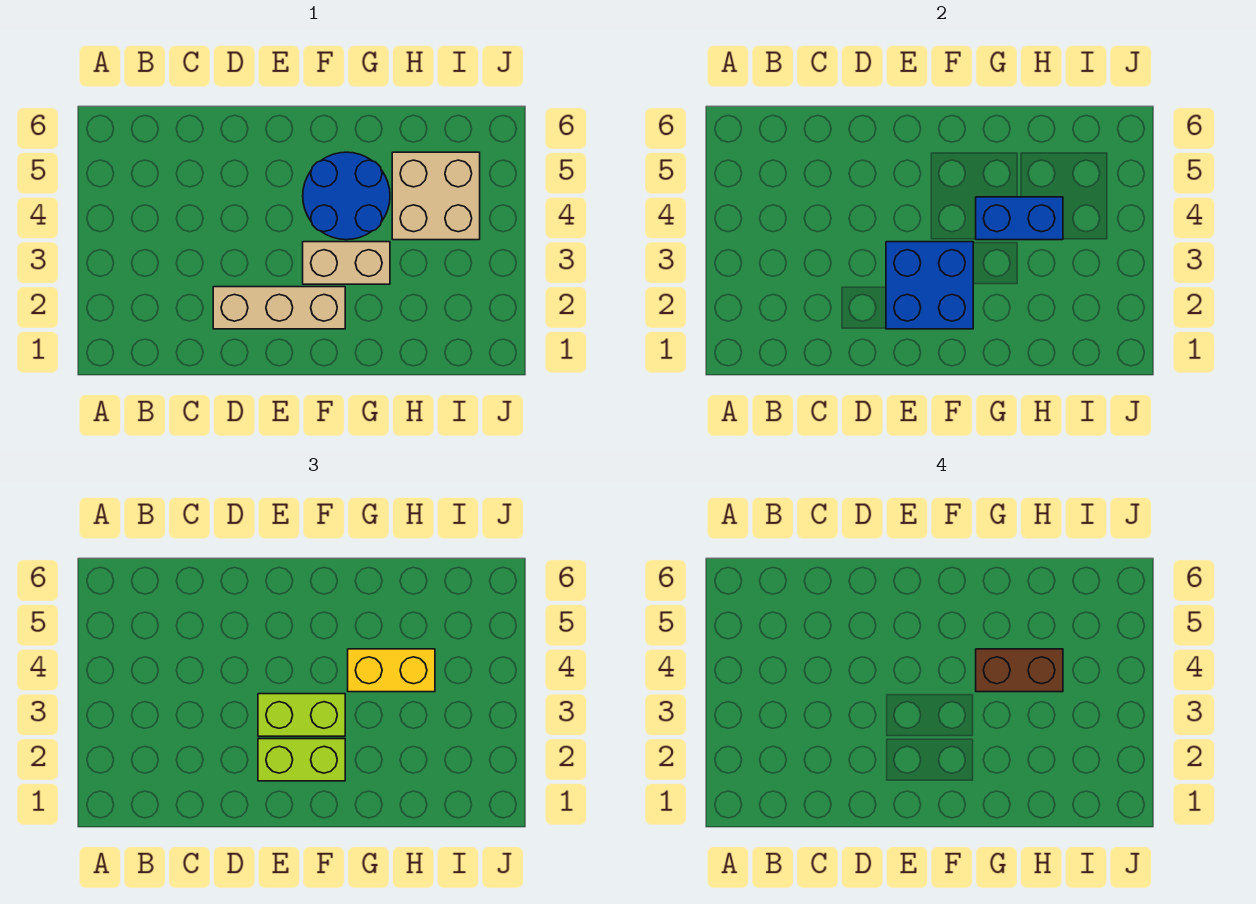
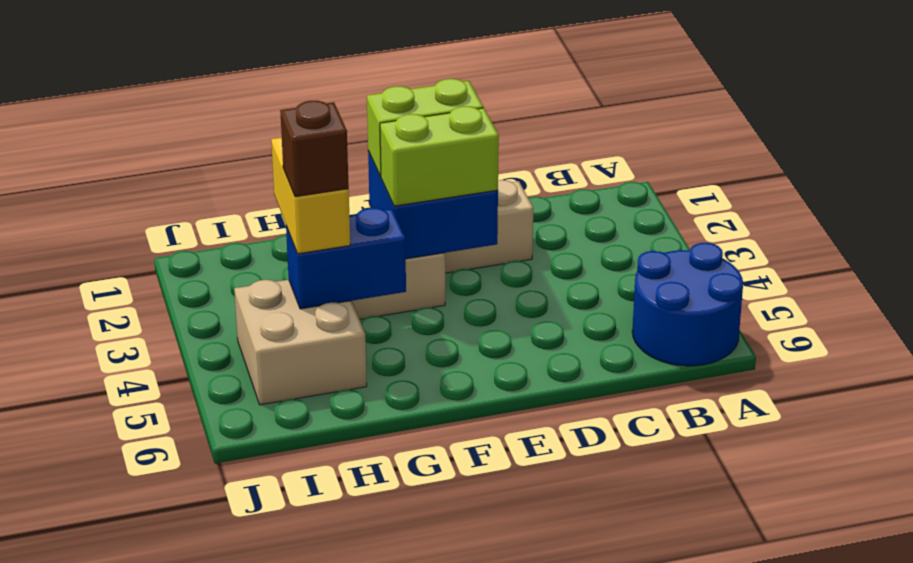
blue round brick F4:G5 level 1 -> blue round brick A5:B6 level 1
yellow brick G4:H4 level 3 -> yellow brick H3:H4 level 3
brown brick G4:H4 level 4 -> brown brick H4 level 4

